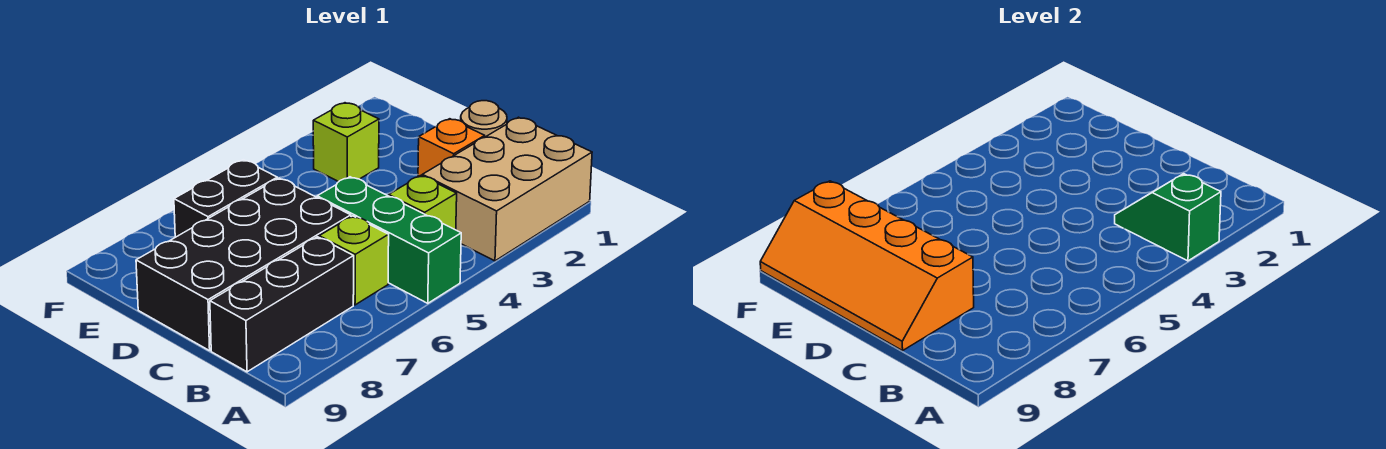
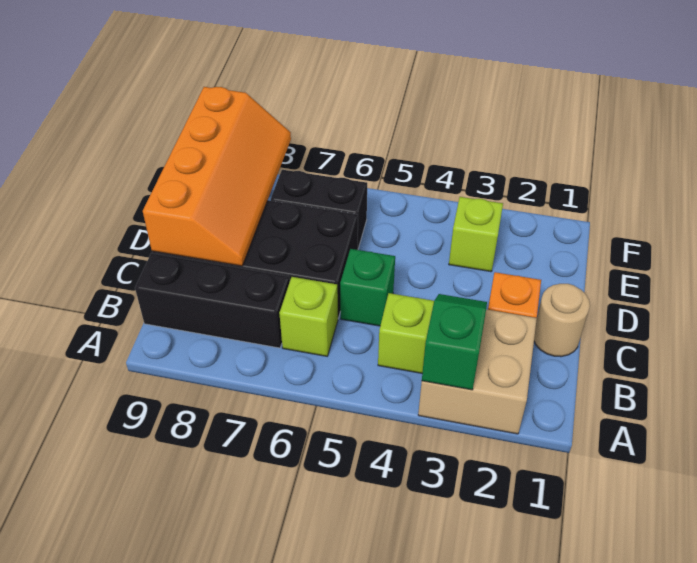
tan brick A1:B3 level 1 -> tan brick A2:B3 level 1
green brick A5:C5 level 1 -> green brick C5 level 1
orange slope C8:F9 level 2 top 8 -> orange slope C8:F9 level 2 top 9

